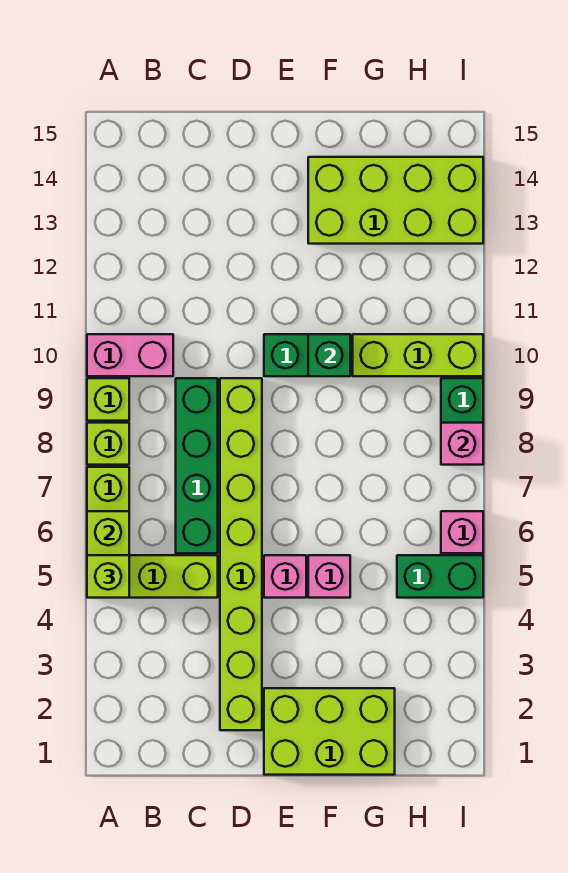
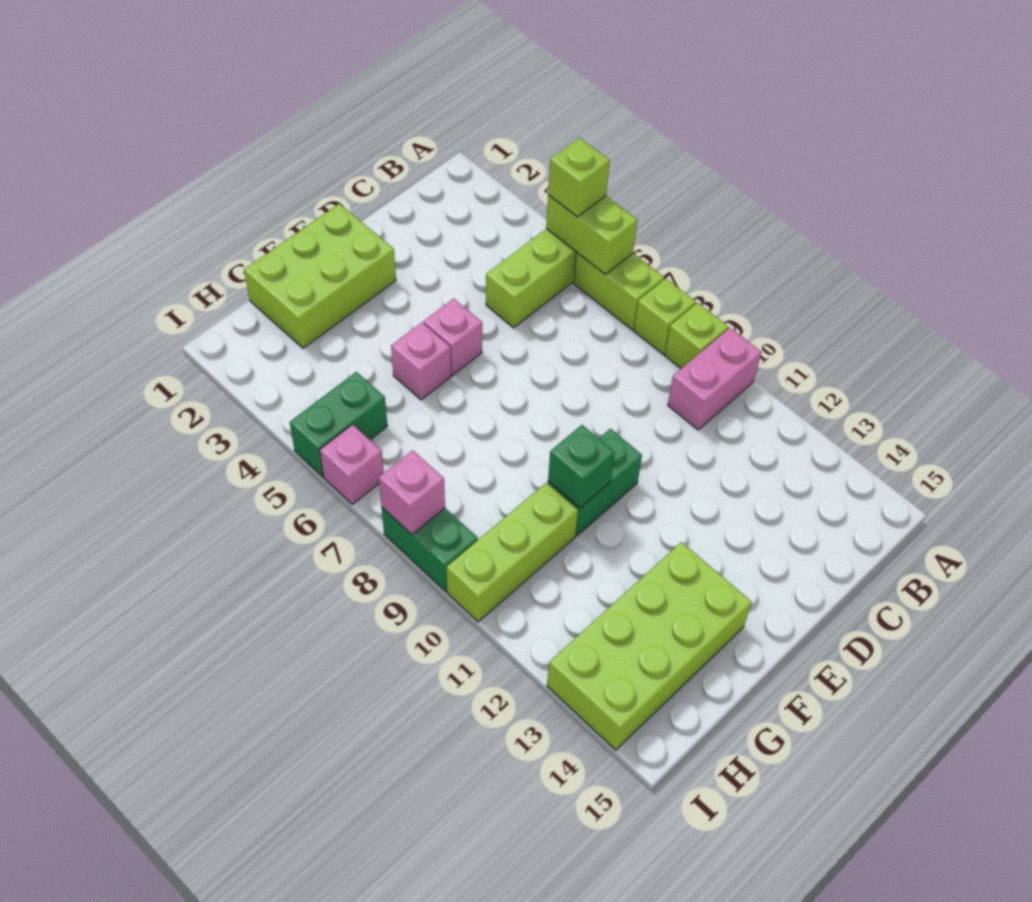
green brick C6:C9 level 1 -> none
lime brick D2:D9 level 1 -> none

